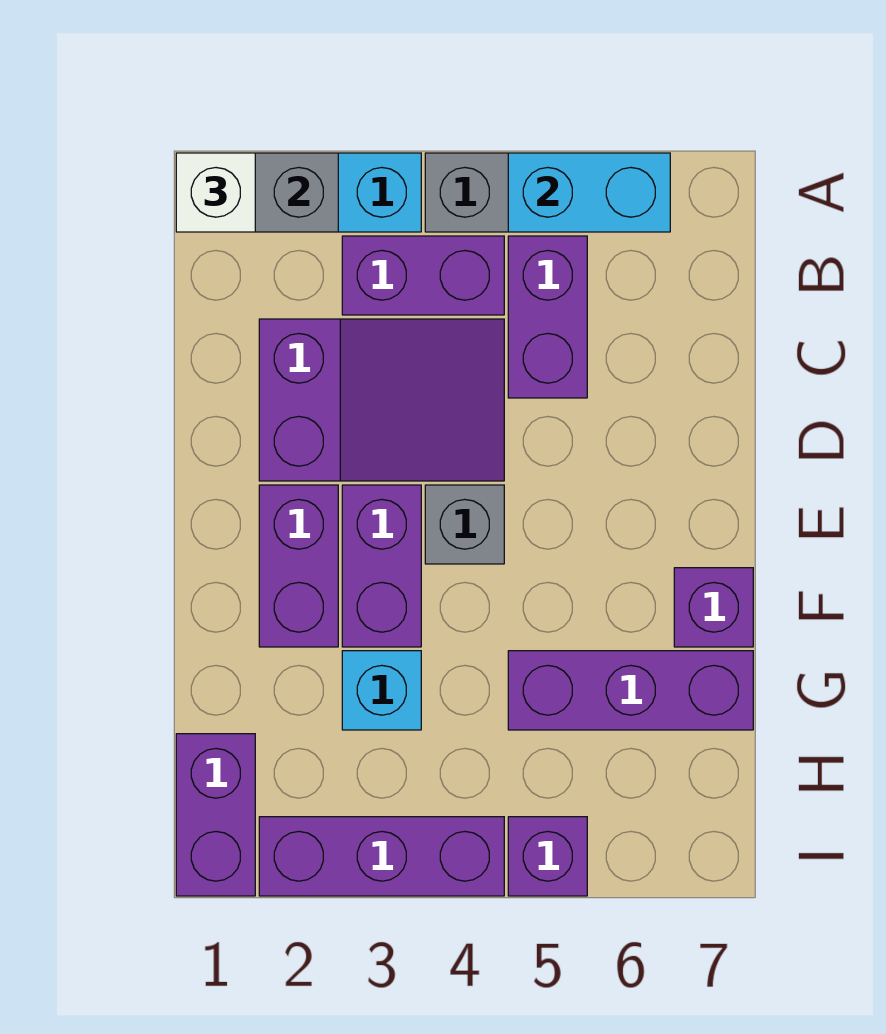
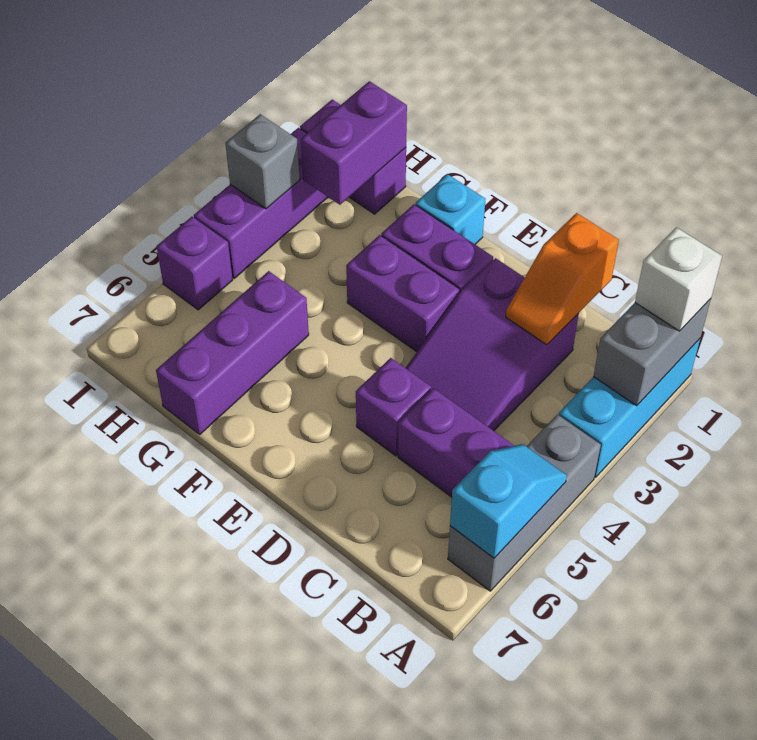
cyan brick A5:A6 level 2 -> cyan slope A5:A6 level 2 top 6
purple brick B3:B4 level 1 -> purple brick H1:H2 level 2
none -> orange slope C1:C2 level 2 top 1
grey brick E4 level 1 -> grey brick I3 level 2
purple brick F7 level 1 -> purple brick D5 level 1
cyan brick G3 level 1 -> cyan brick F1 level 1

